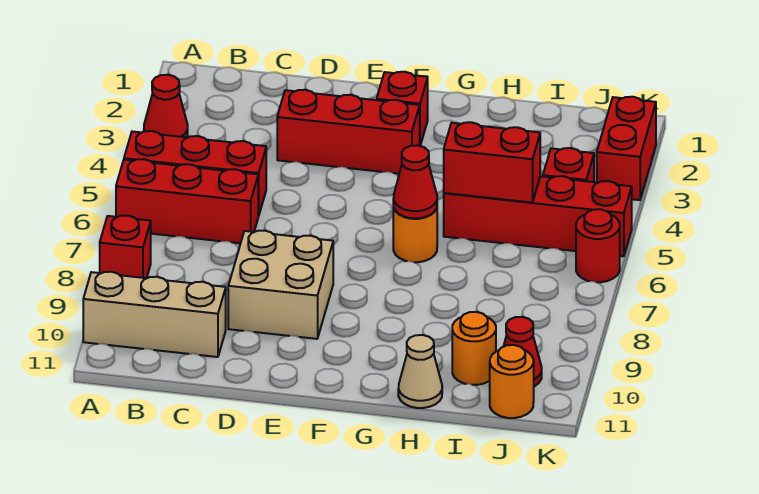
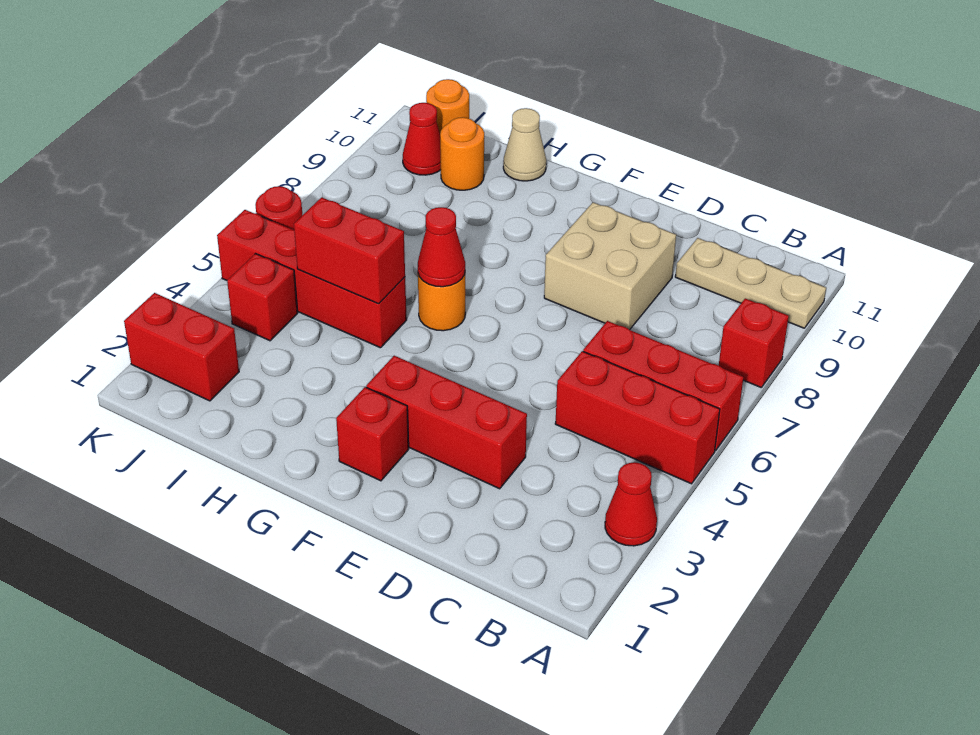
tan brick A10:C10 level 1 -> tan plate A10:C10 level 1
red brick K2:K3 level 1 -> red brick J2:K2 level 1

